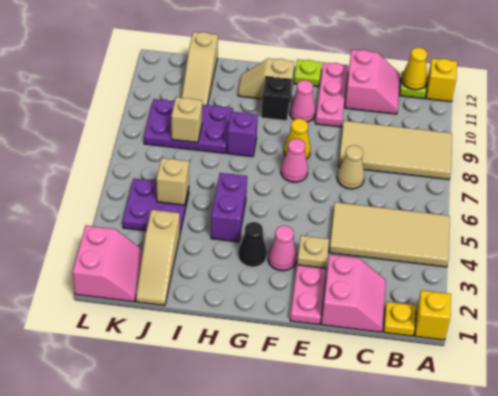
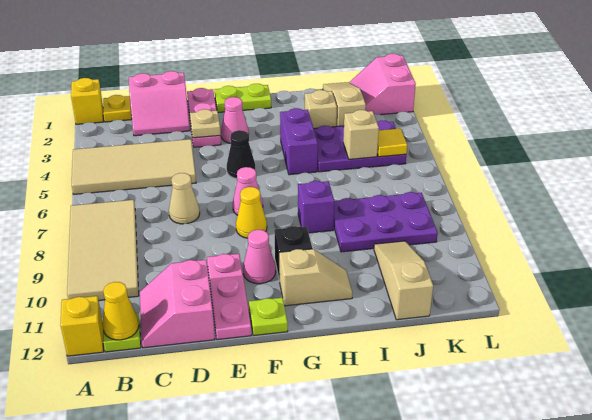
tan tile A8:D9 level 1 -> tan tile A7:B10 level 1
pink slope C1:D2 level 1 top D -> pink slope C1:D2 level 1 top 1
none -> lime plate F1:G1 level 1
black cone G3 level 1 -> black cone F5 level 1
purple plate J4:K5 level 1 -> purple plate I4:K5 level 1
tan brick J8 level 2 -> tan brick I3 level 1
none -> yellow tile K5 level 2

